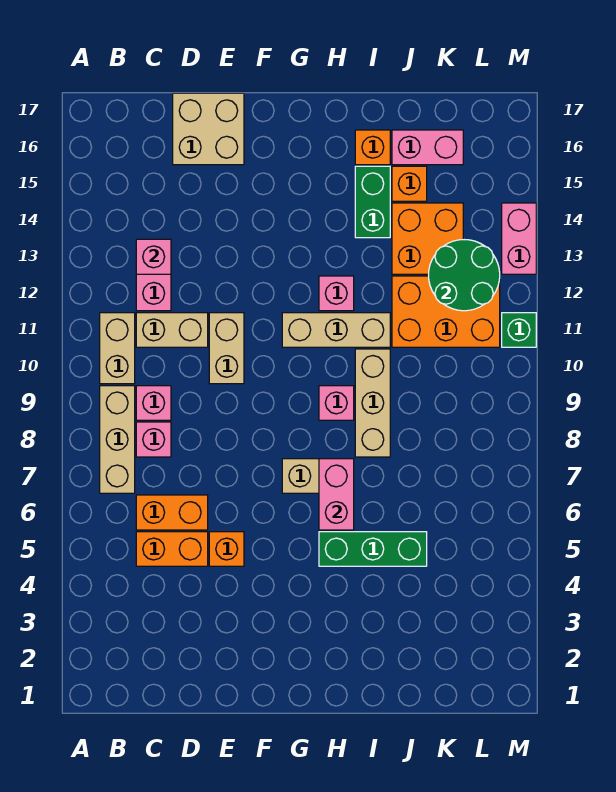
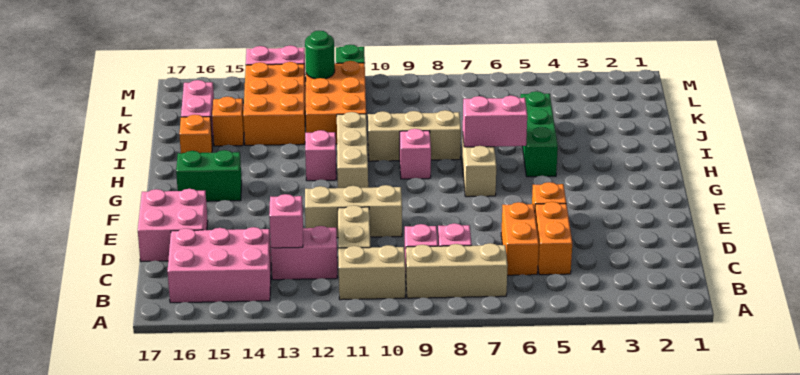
none -> pink brick B14:C16 level 1
tan brick D16:E17 level 1 -> pink brick D16:E17 level 1
tan brick E10:E11 level 1 -> tan brick E10:E12 level 1
green brick I14:I15 level 1 -> green brick G15:G16 level 1
orange brick J13:K14 level 1 -> orange brick J13:L14 level 1
green round brick K12:L13 level 2 -> green round brick L12 level 2

